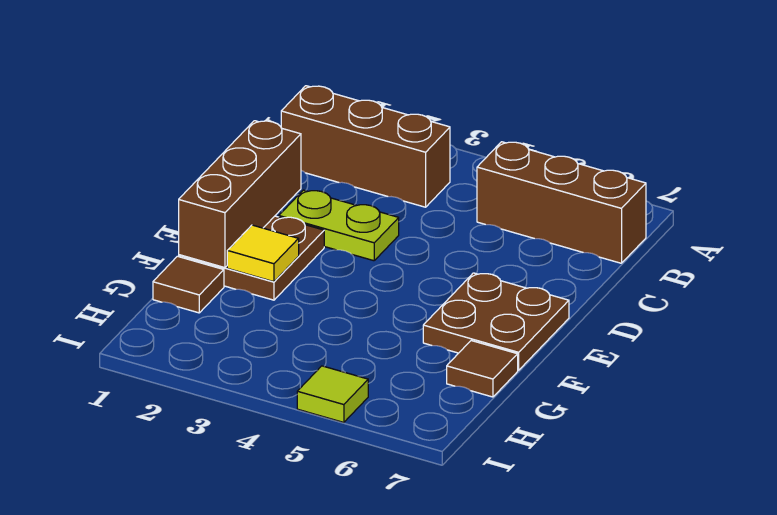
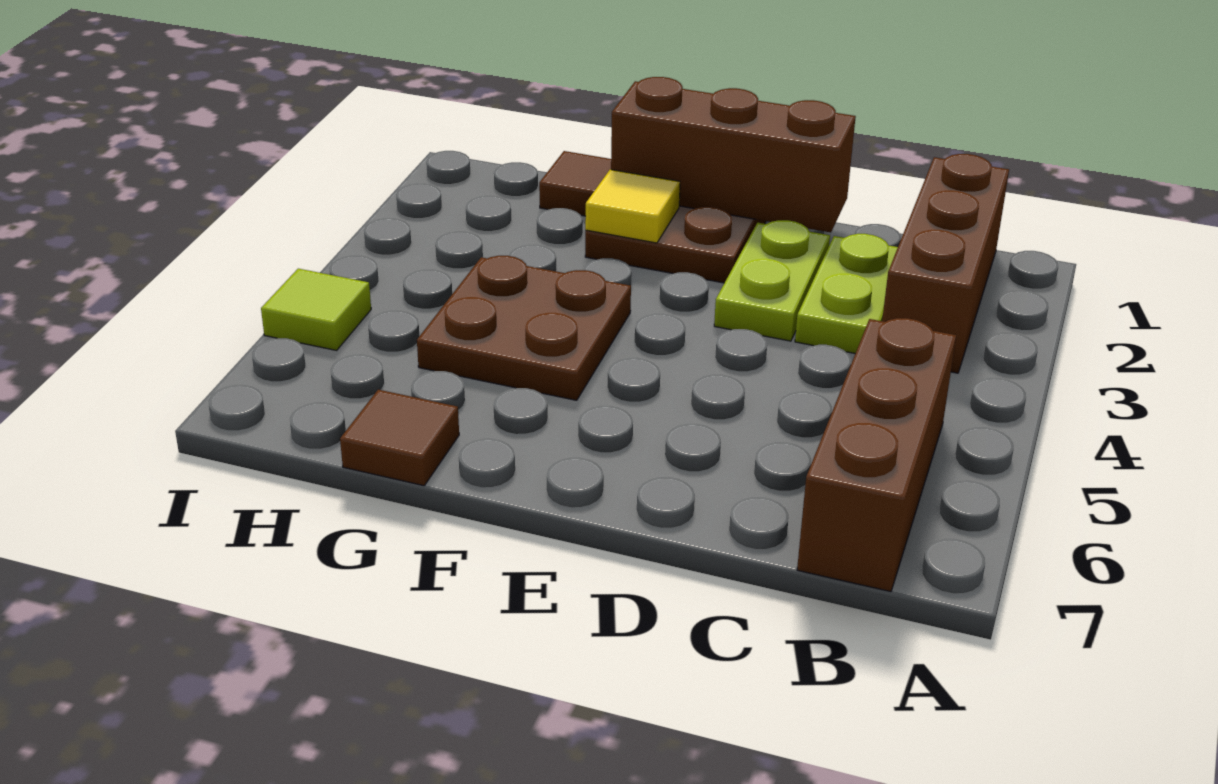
none -> lime plate C2:C3 level 1
brown plate E6:F7 level 1 -> brown plate F4:G5 level 1

